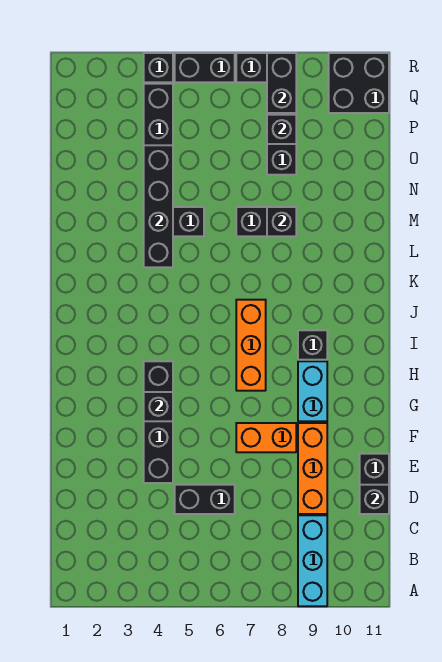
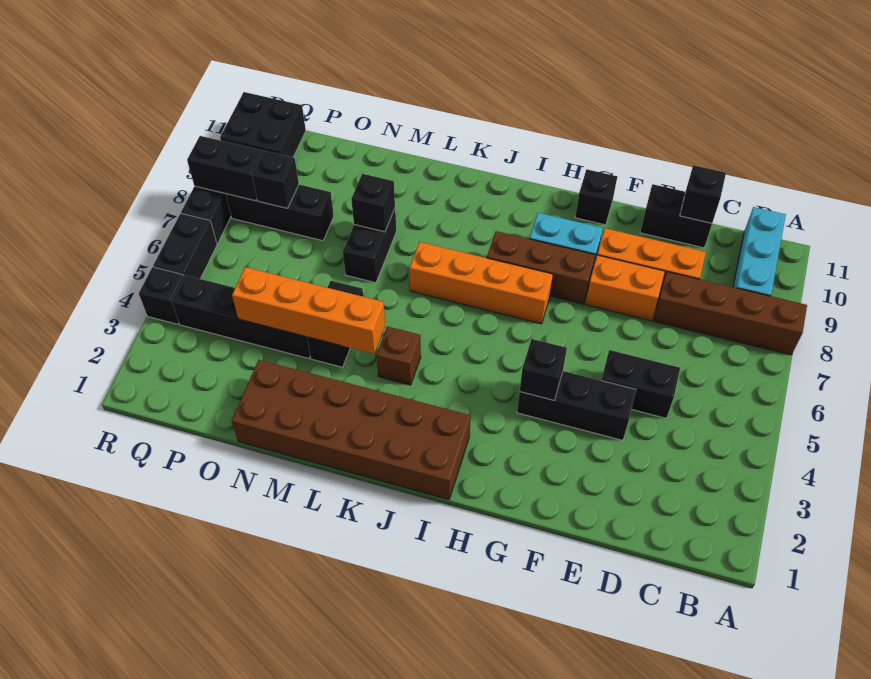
none -> brown brick A8:D8 level 1
cyan brick A9:C9 level 1 -> cyan brick B9:B11 level 1
black brick D5:D6 level 1 -> black brick D5:E5 level 1
black brick E4:H4 level 1 -> black brick E4:G4 level 1
orange brick F7:F8 level 1 -> orange brick E8:F8 level 1
none -> brown brick G8:I8 level 1
orange brick H7:J7 level 1 -> orange brick H7:K7 level 1
none -> brown brick I1:N2 level 1
black brick I9 level 1 -> black brick G11 level 1
none -> brown brick K4 level 1
black brick L4:O4 level 2 -> orange brick L4:O4 level 2

